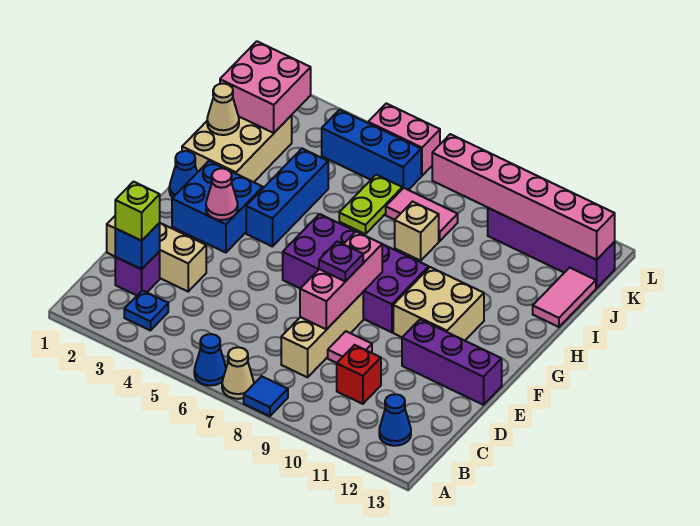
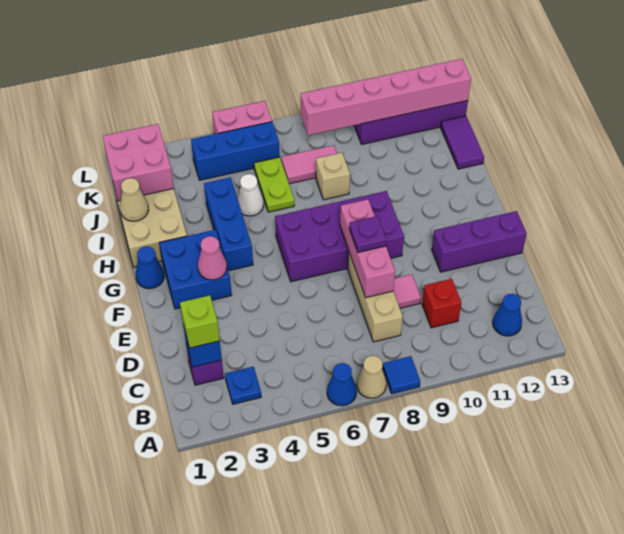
tan brick D1:D3 level 1 -> none
tan brick F10:G11 level 1 -> none
none -> white cone I5 level 1
pink tile I13:J13 level 1 -> purple tile I13:J13 level 1

